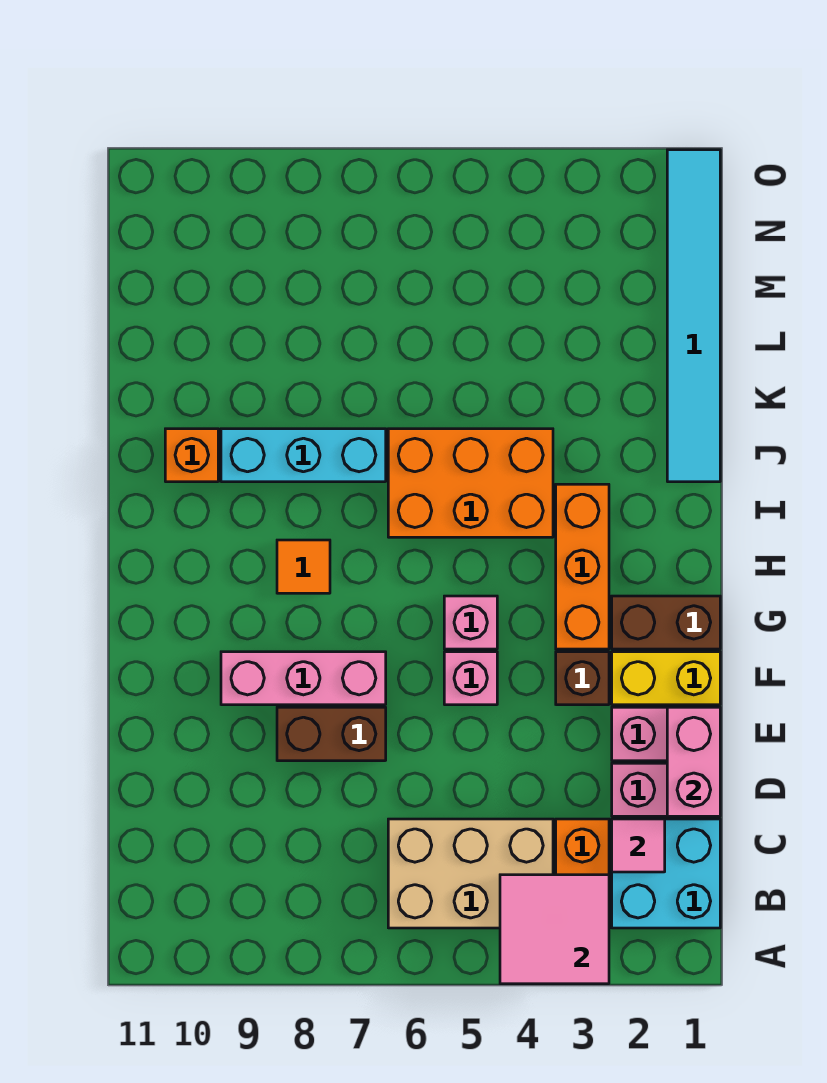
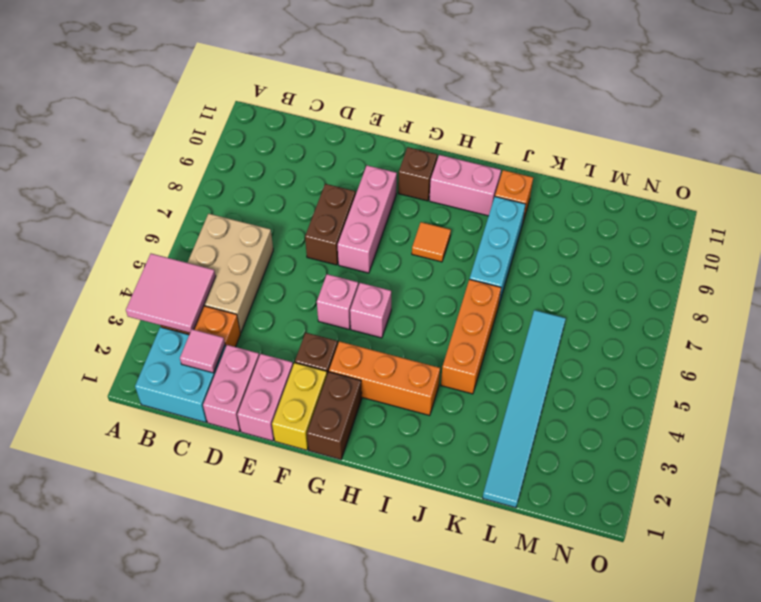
pink brick D1:E1 level 2 -> pink brick H10:I10 level 1
none -> brown brick G10 level 1
orange brick I4:J6 level 1 -> orange brick J4:J6 level 1
cyan tile J1:O1 level 1 -> cyan tile L1:L6 level 1

